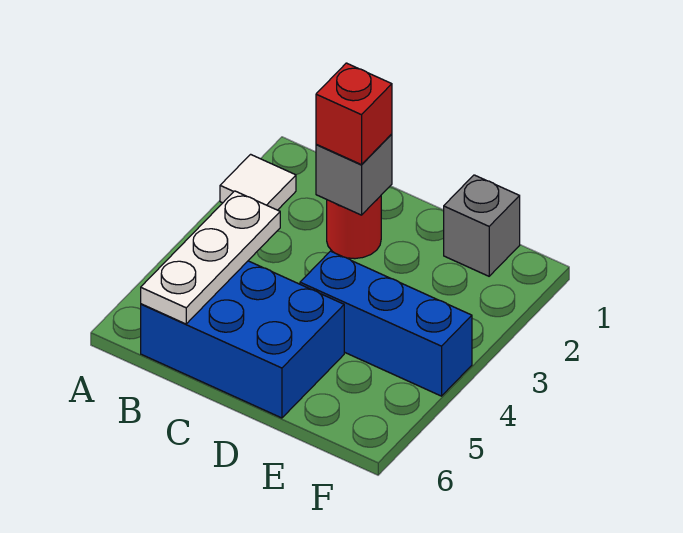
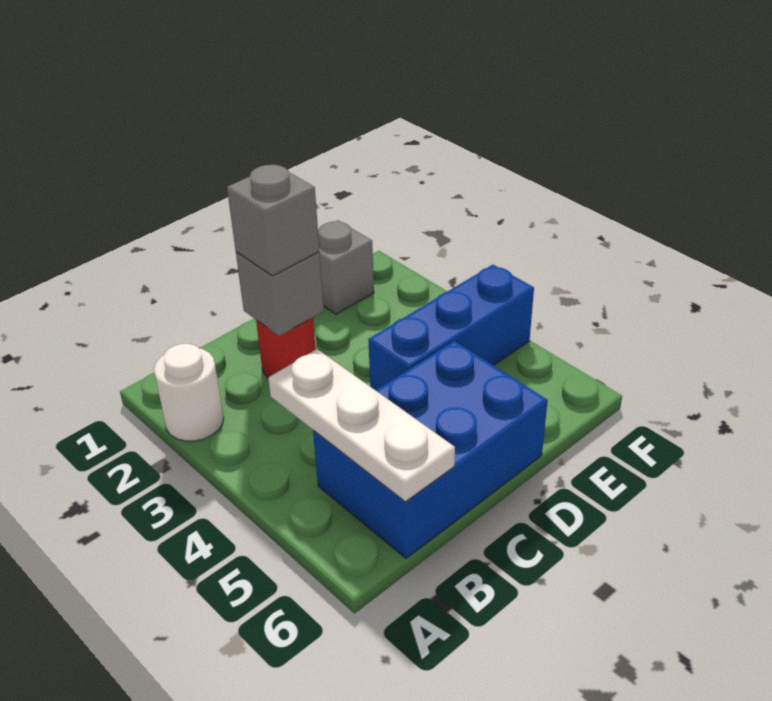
white tile A2 level 1 -> white round brick A2 level 1
red brick C2 level 3 -> grey brick C2 level 3

